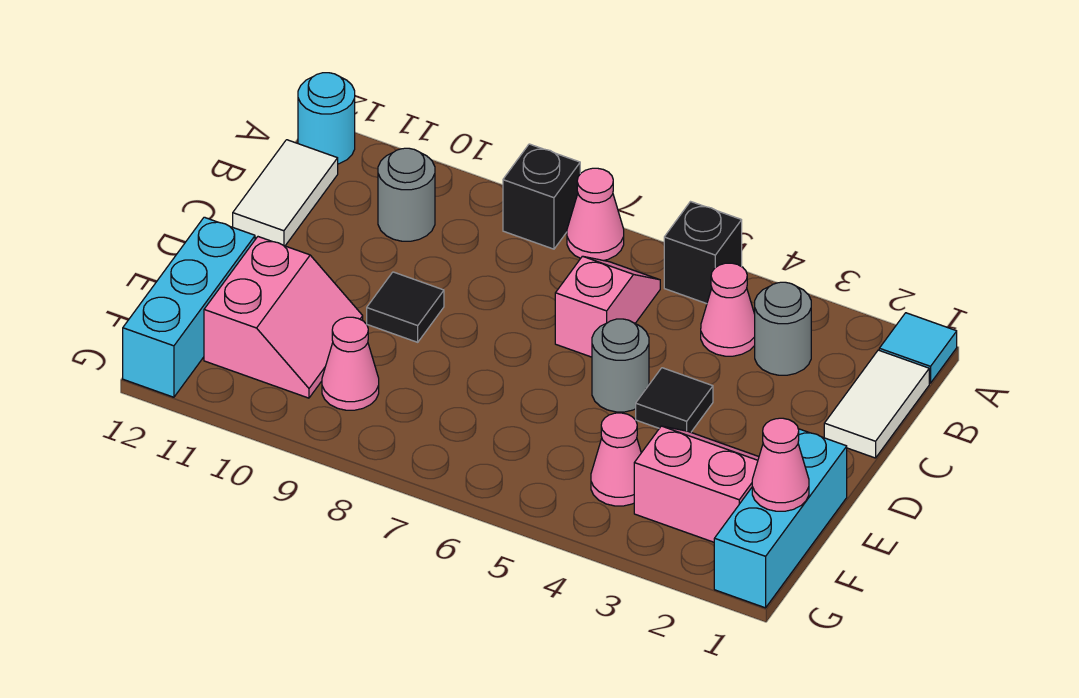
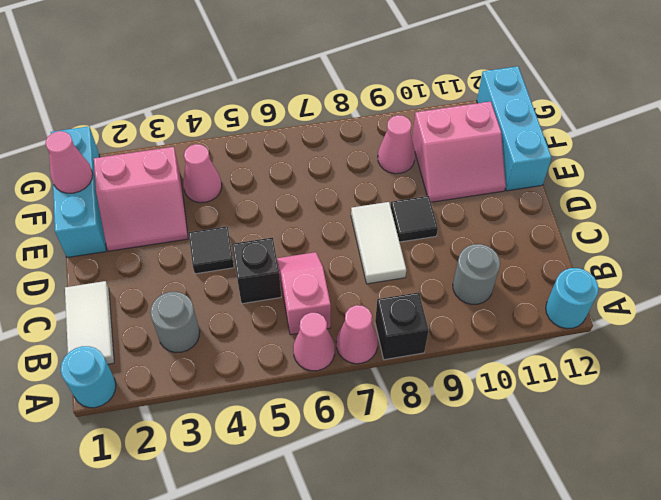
cyan tile A1 level 1 -> cyan round brick A1 level 1
black brick A5 level 1 -> black brick C5 level 1
pink cone B4 level 1 -> pink cone A6 level 1
pink slope B6:C6 level 1 top C -> pink slope B6:C6 level 1 top B
white tile B12:C12 level 1 -> white tile C8:D8 level 1
grey round brick D5 level 1 -> none
pink slope E10:F11 level 1 top 11 -> pink slope E10:F11 level 1 top F

